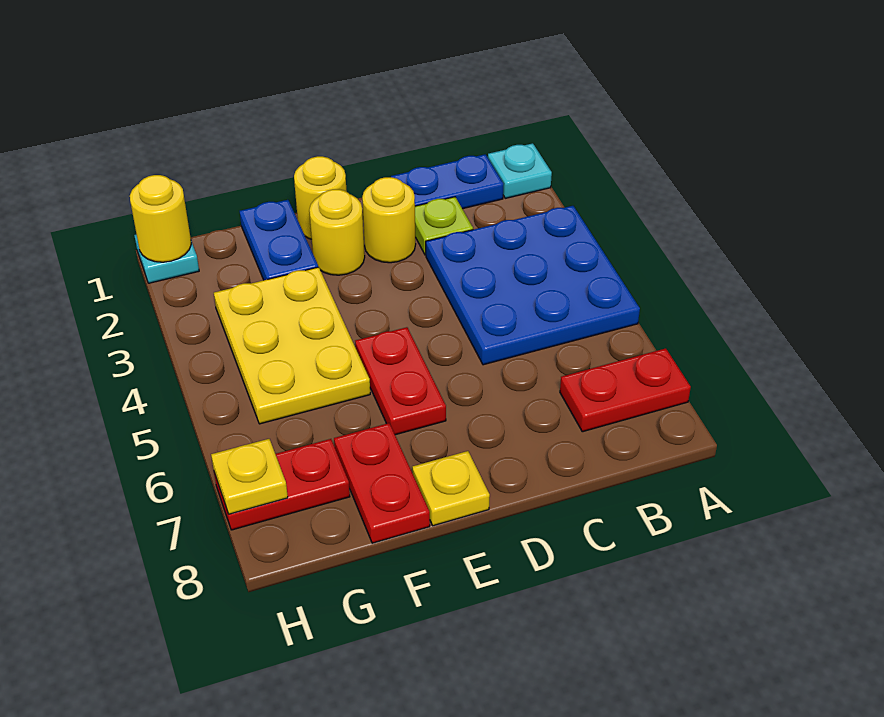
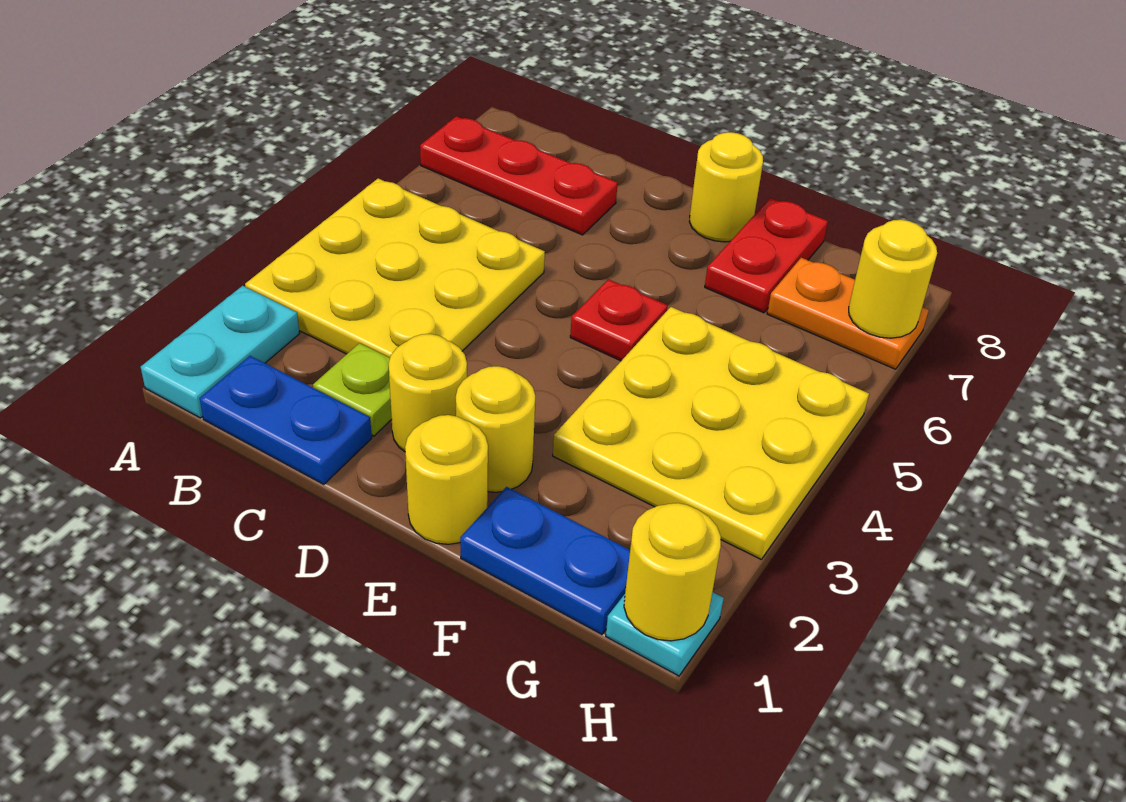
cyan plate A1 level 1 -> cyan plate A1:A2 level 1
blue plate A3:C5 level 1 -> yellow plate A3:C5 level 1
red plate A7:B7 level 1 -> red plate A7:C7 level 1
red plate E5:E6 level 1 -> red plate E5 level 1
yellow plate E8 level 1 -> yellow round brick E8 level 1
blue plate F1:F2 level 1 -> blue plate F1:G1 level 1
yellow plate F3:G5 level 1 -> yellow plate F3:H5 level 1
red plate G7:H7 level 1 -> orange plate G7:H7 level 1
yellow plate H7 level 2 -> yellow round brick H7 level 2

